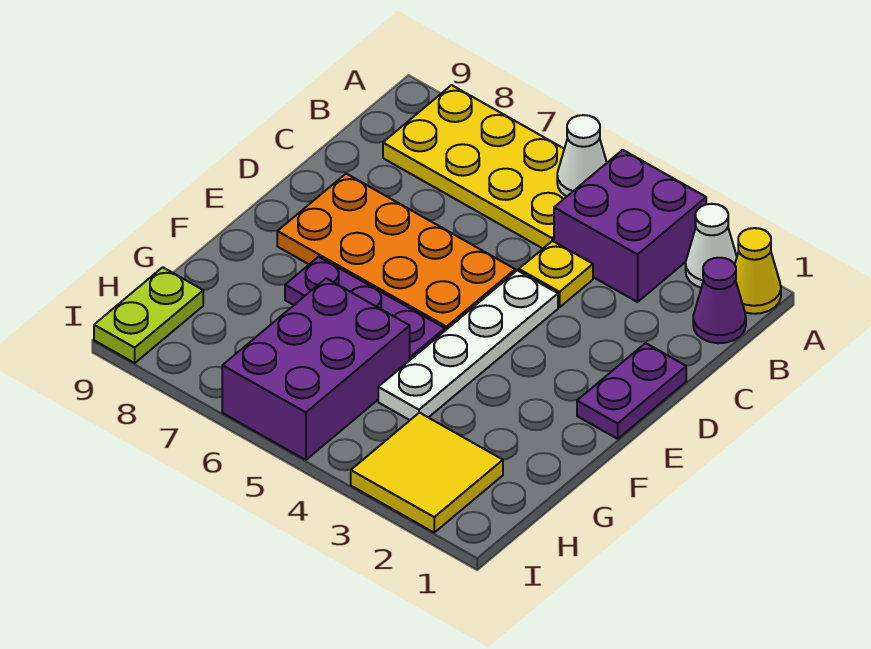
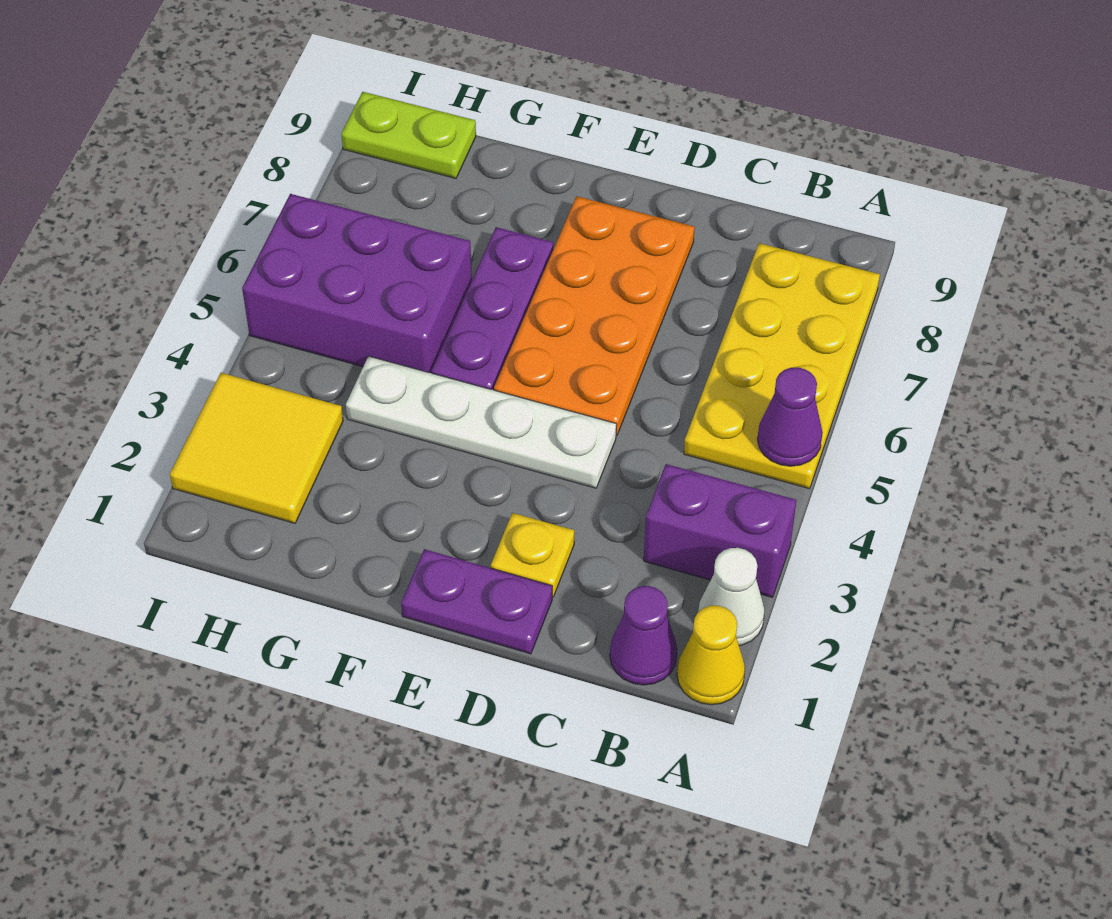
purple brick A3:B4 level 1 -> purple brick A3:B3 level 1
white cone A5 level 2 -> purple cone A5 level 2
yellow plate C4 level 1 -> yellow plate D2 level 1

